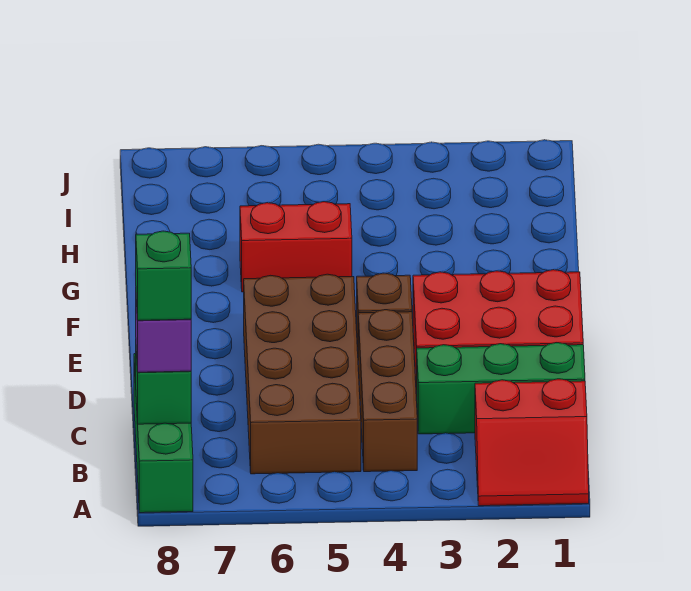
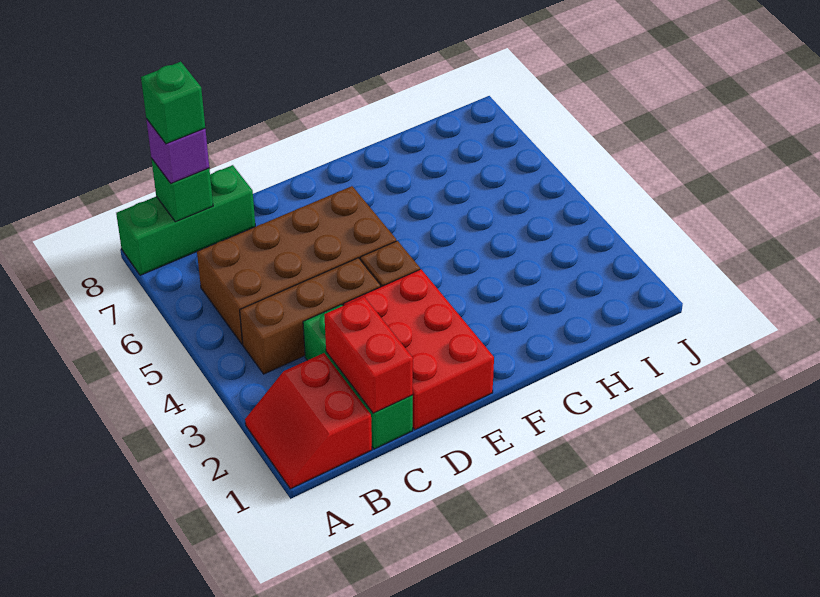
red brick G5:G6 level 1 -> red brick C1:C2 level 2

